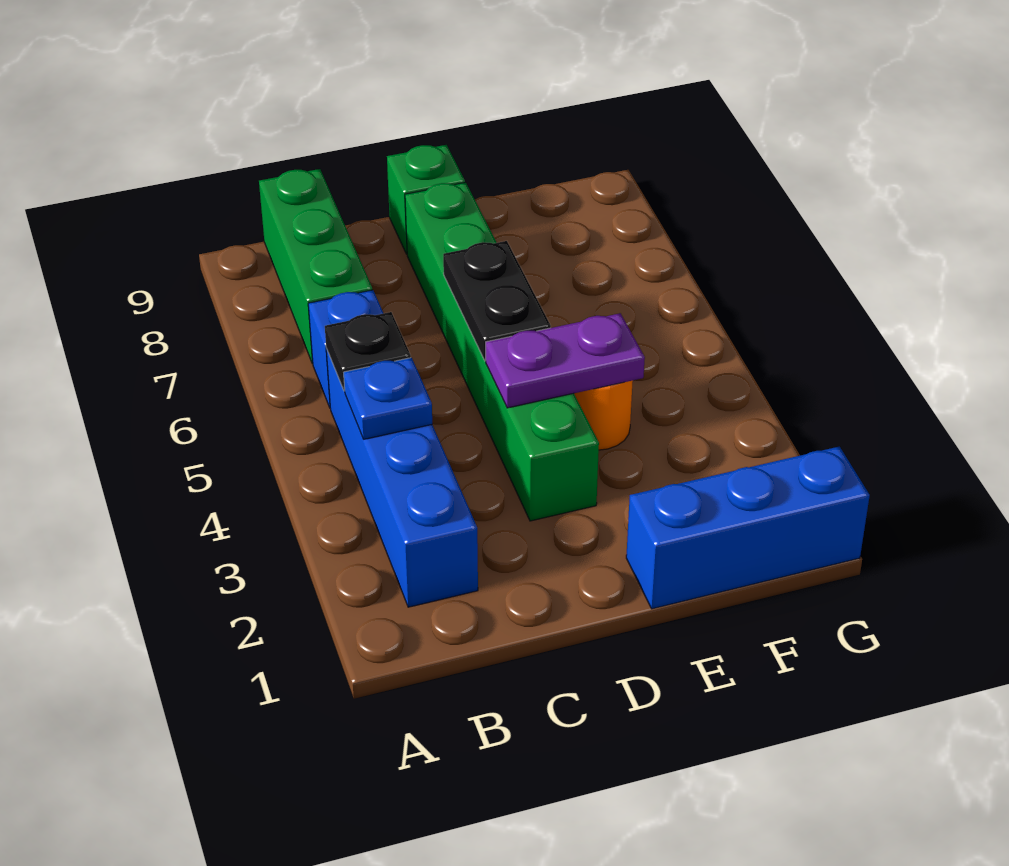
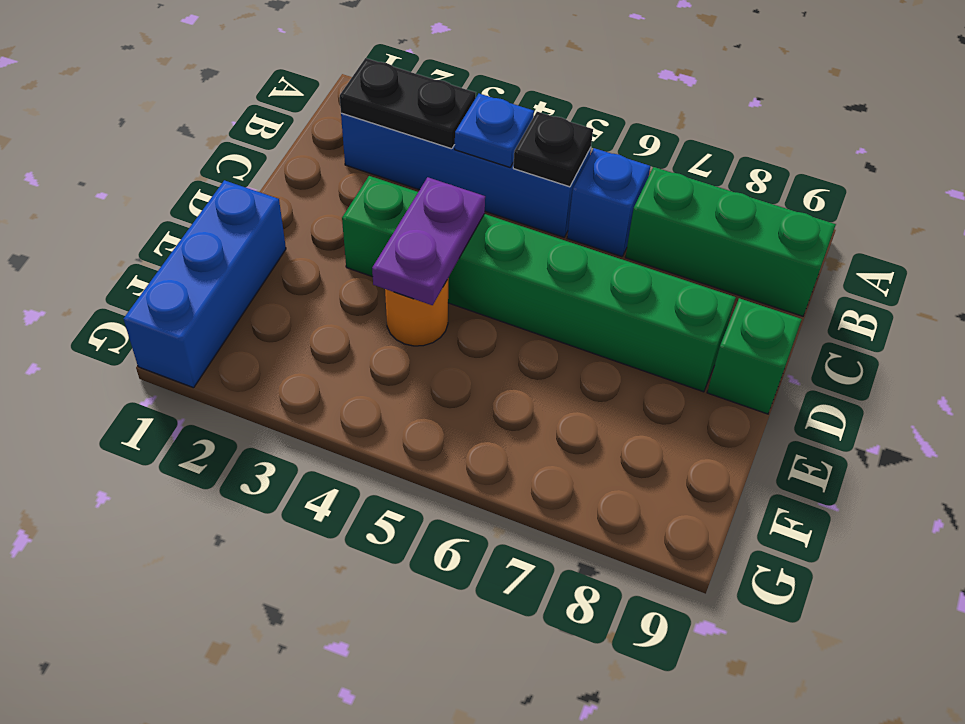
black plate D5:D6 level 2 -> black plate B2:B3 level 2

